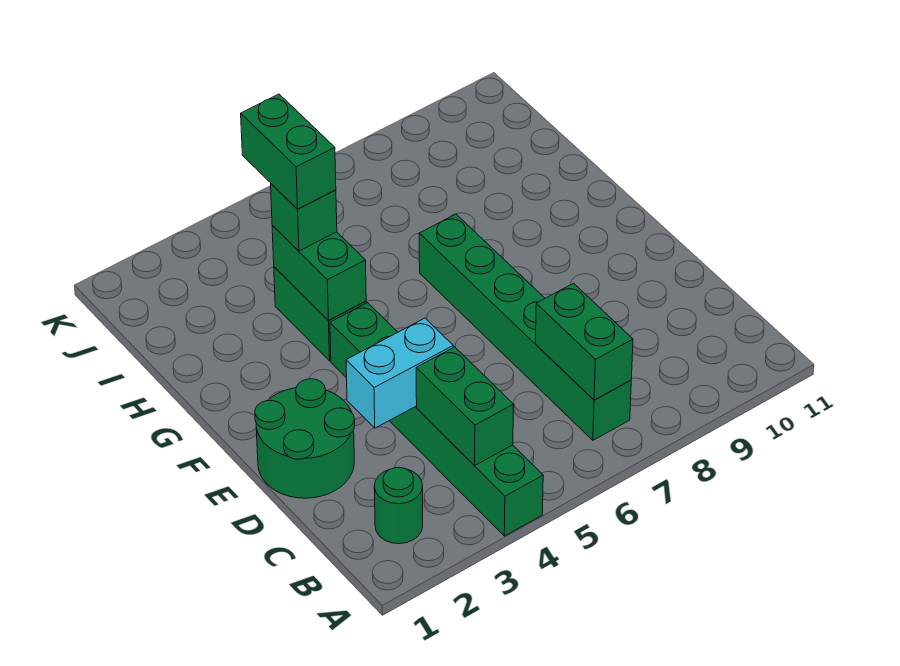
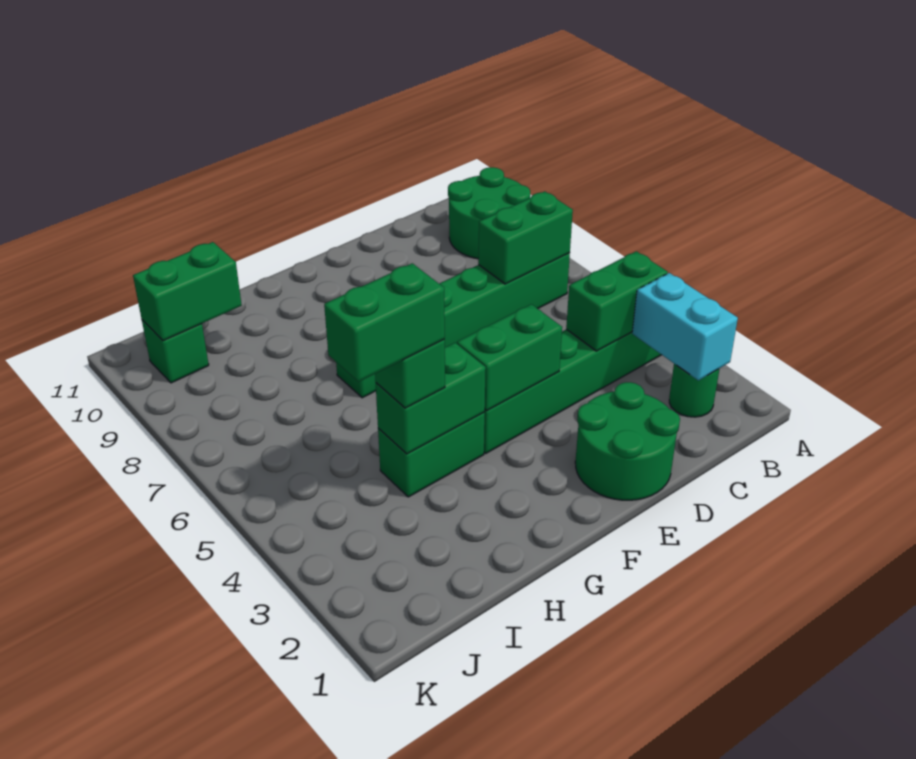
none -> green round brick A9:B10 level 1
cyan brick D3:D4 level 2 -> cyan brick B2:B3 level 2
none -> green brick E4:F4 level 2
none -> green brick I10:J10 level 2
none -> green brick J10 level 1

